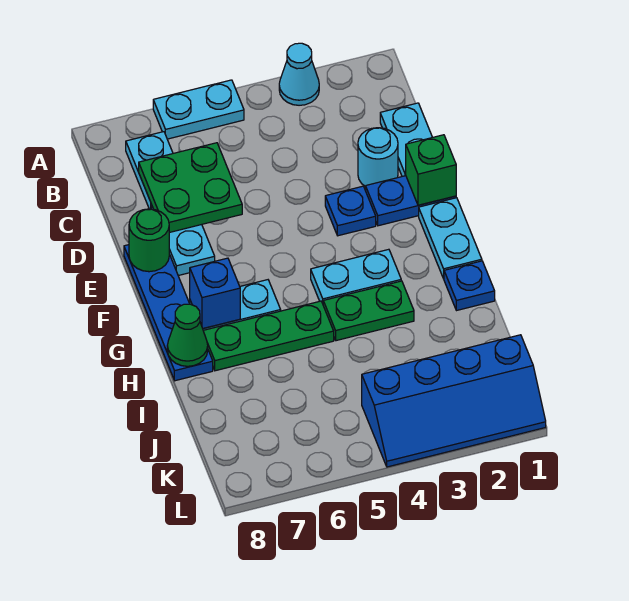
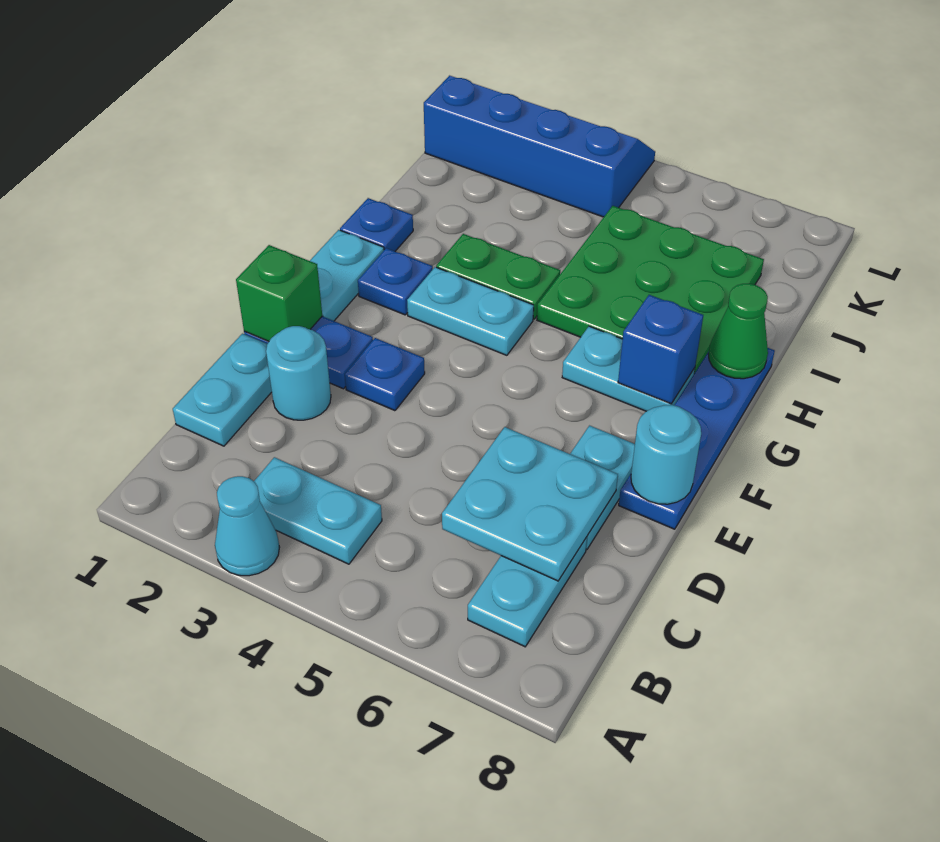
cyan plate A5:A6 level 1 -> cyan plate B3:B4 level 1
green plate C6:D7 level 2 -> cyan plate C6:D7 level 2
green round brick E8 level 2 -> cyan round brick E8 level 2
none -> blue plate G2 level 1
green plate H5:H7 level 1 -> green plate H5:J7 level 1

